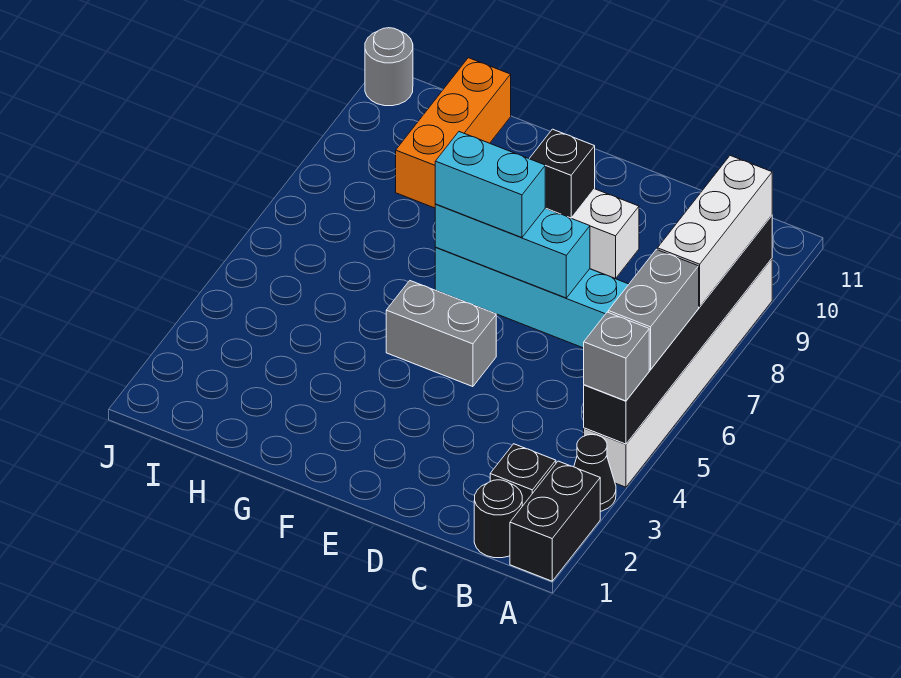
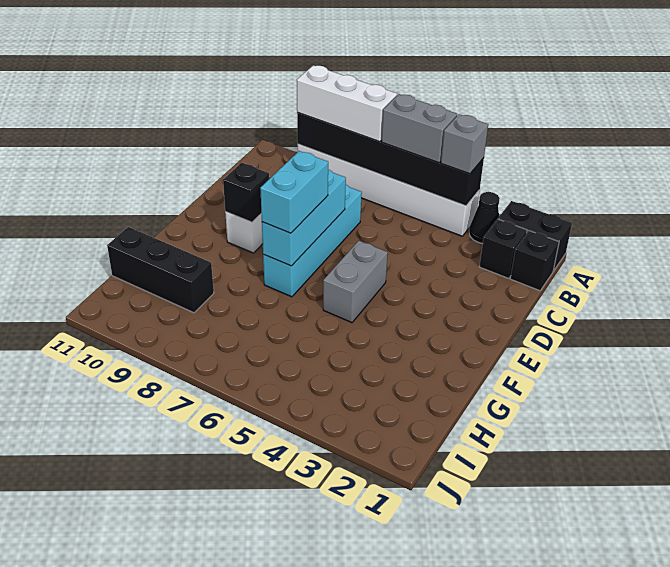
black round brick B1 level 1 -> black brick B1 level 1
orange brick H9:H11 level 1 -> black brick H9:H11 level 1
grey round brick J11 level 1 -> none

